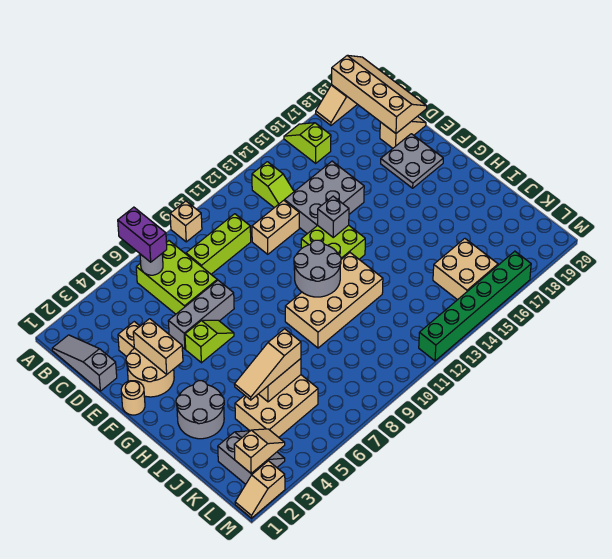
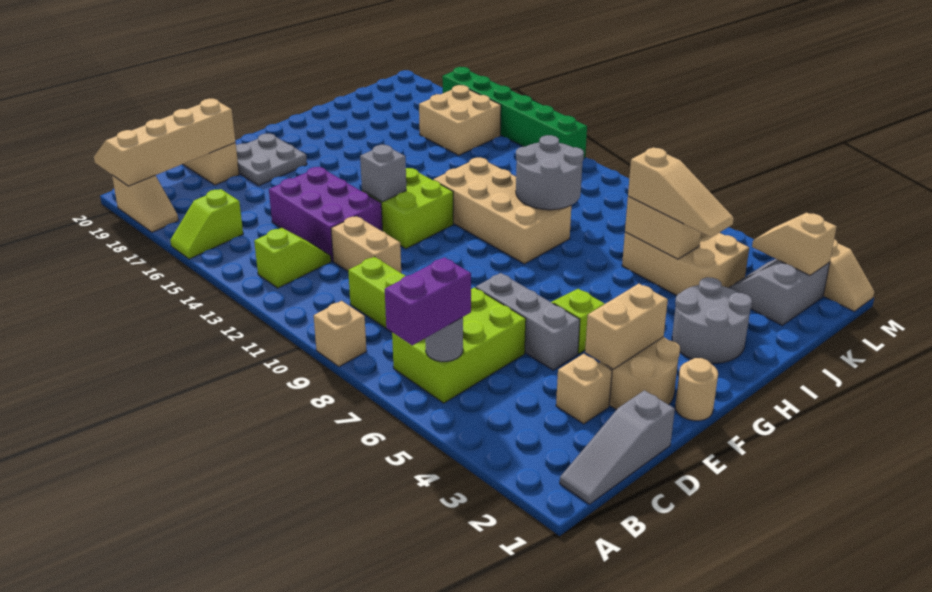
grey brick D13:E15 level 1 -> purple brick D13:E15 level 1
grey round brick G10:H11 level 2 -> grey round brick I9:J10 level 2

